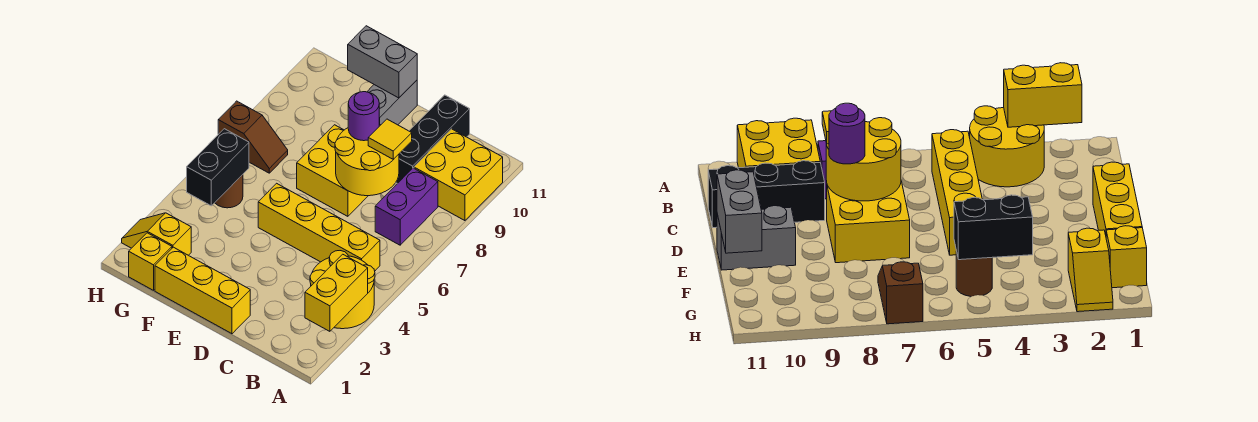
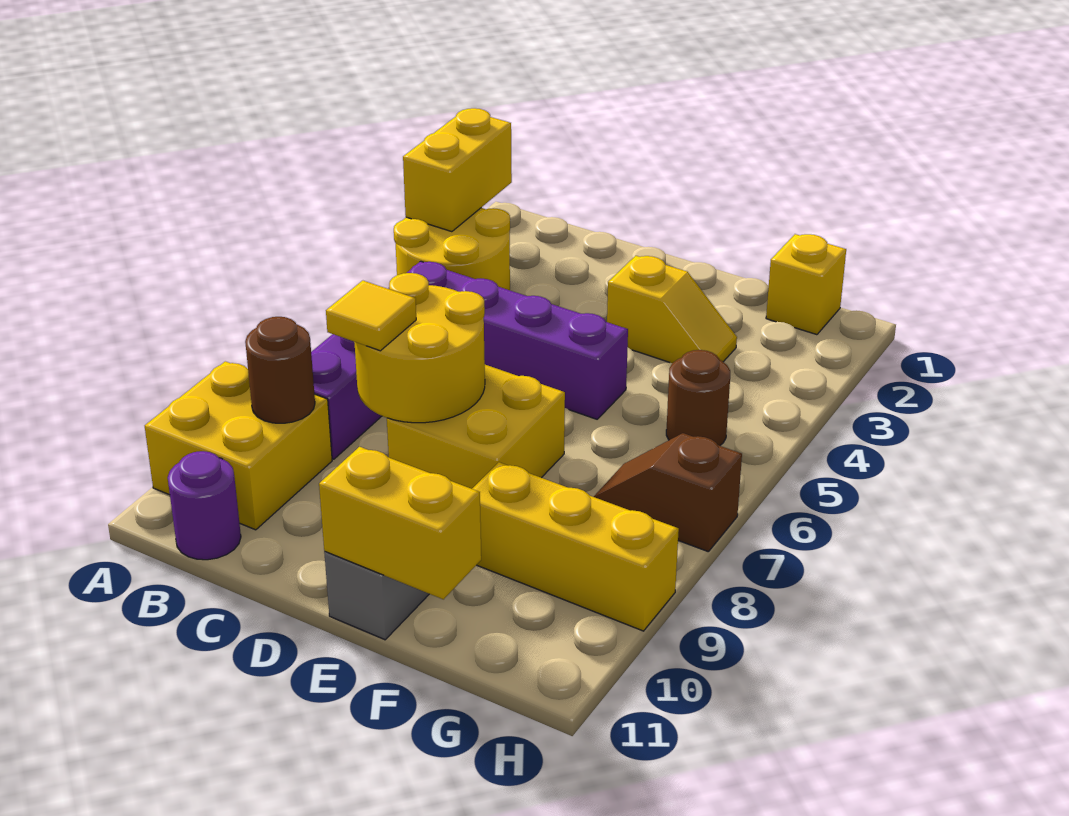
yellow brick B5:E5 level 1 -> purple brick B5:E5 level 1
none -> brown round brick B9 level 2
black brick C9:C11 level 1 -> none
yellow brick D1:F1 level 1 -> yellow brick F9:H9 level 1
purple round brick D8 level 3 -> purple round brick B11 level 1
grey brick E11:F11 level 2 -> yellow brick E11:F11 level 2
yellow slope G2:H2 level 1 top G -> yellow slope E3:F3 level 1 top E
black brick G4:G5 level 2 -> none

